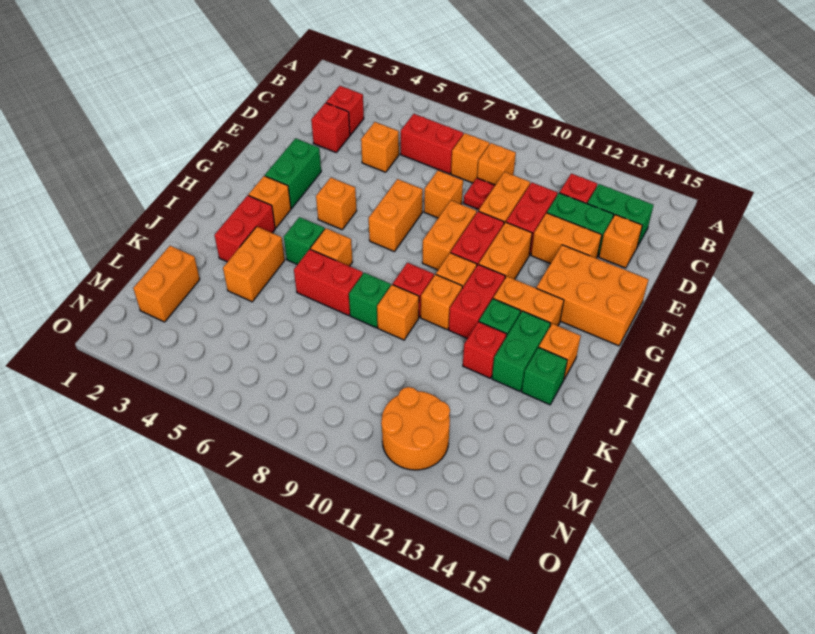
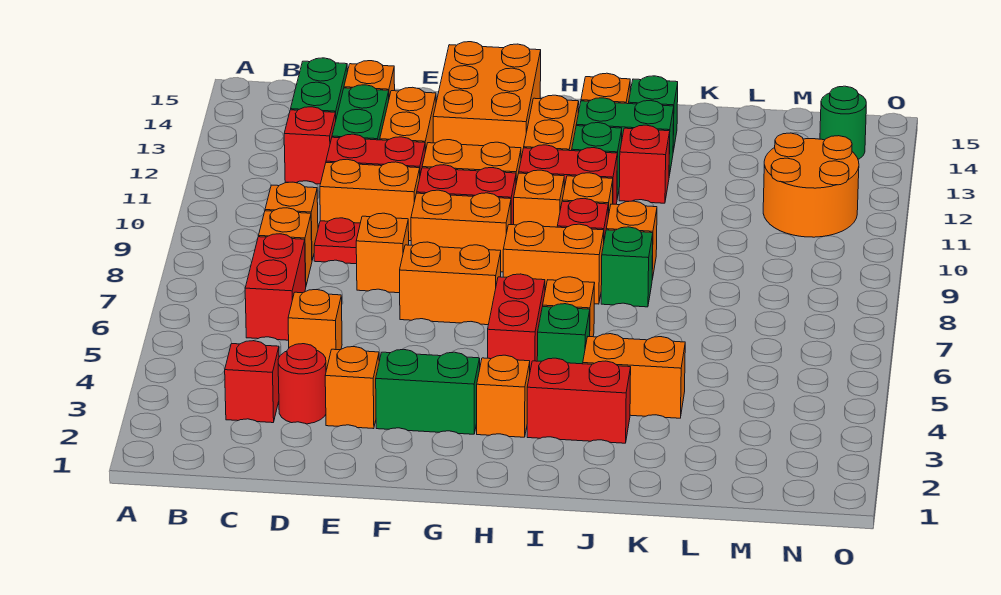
red brick D3 level 1 -> red round brick D3 level 1
orange brick G5 level 1 -> orange brick E3 level 1
red brick J6:J7 level 1 -> red brick H5:H6 level 1
orange brick L2:M2 level 1 -> orange brick H8:I8 level 1
none -> green round brick N14 level 1

